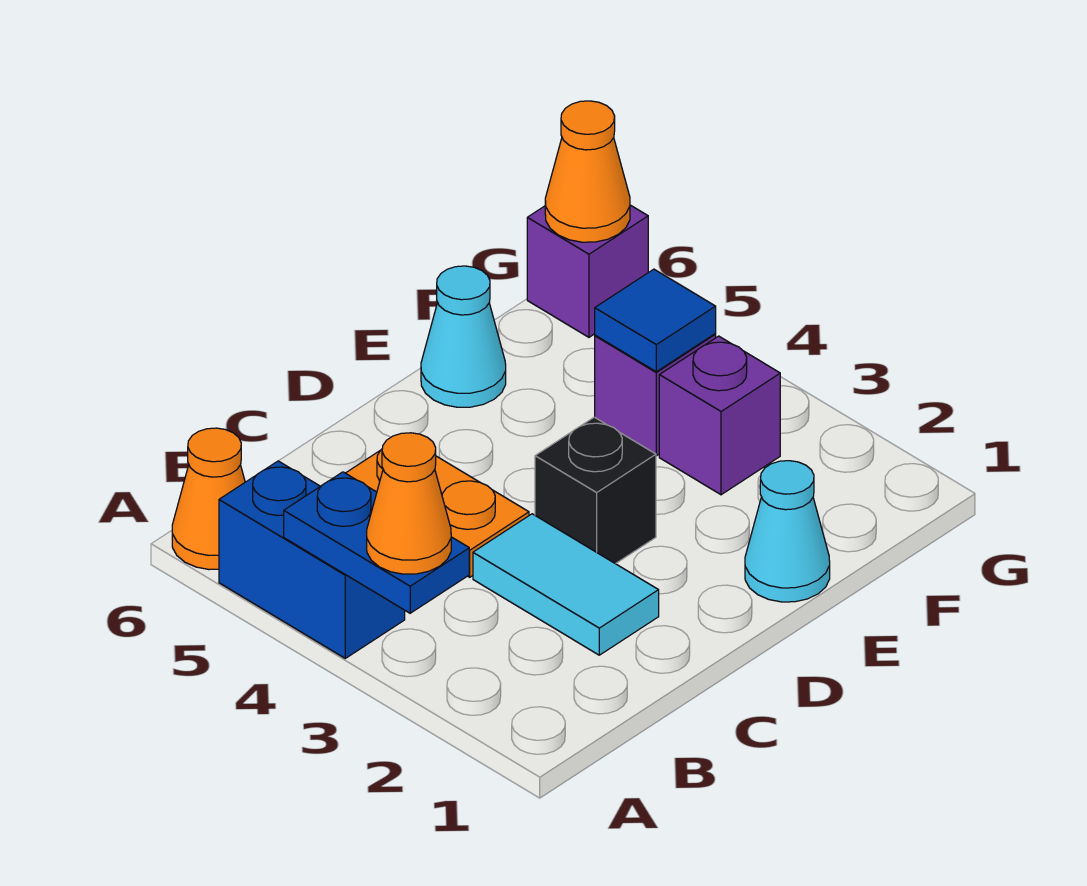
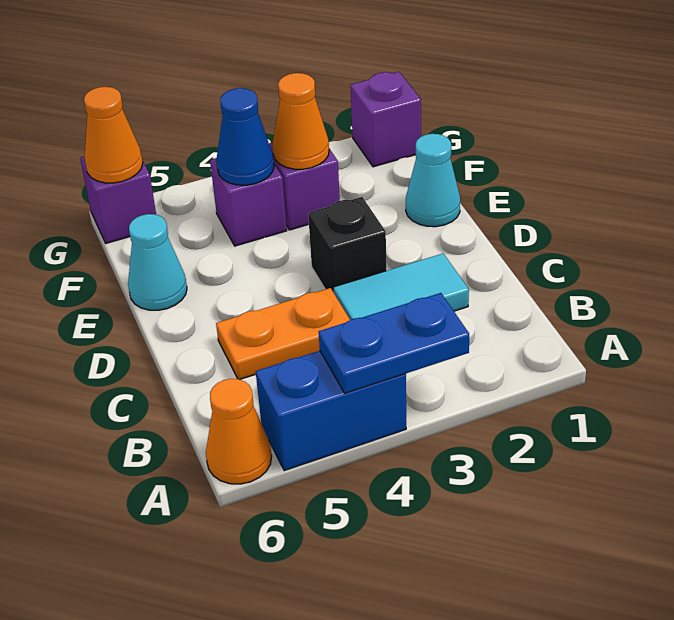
orange cone A3 level 3 -> orange cone F3 level 2
blue tile F4 level 2 -> blue cone F4 level 2
none -> purple brick G1 level 1

